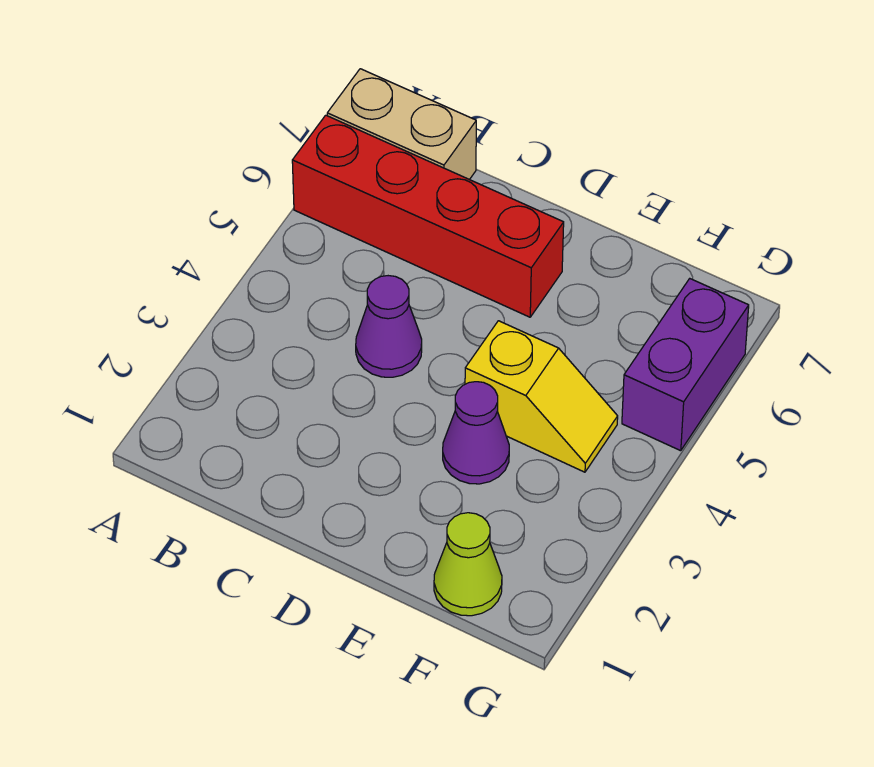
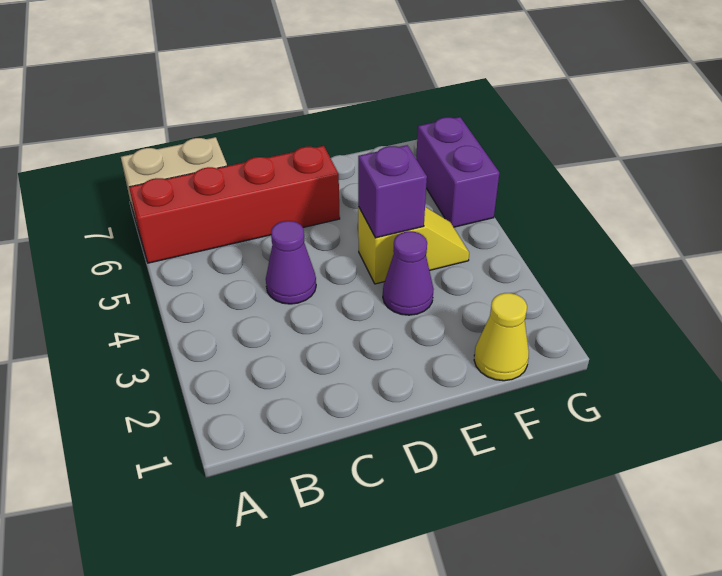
none -> purple brick E4 level 2
lime cone F1 level 1 -> yellow cone F1 level 1

